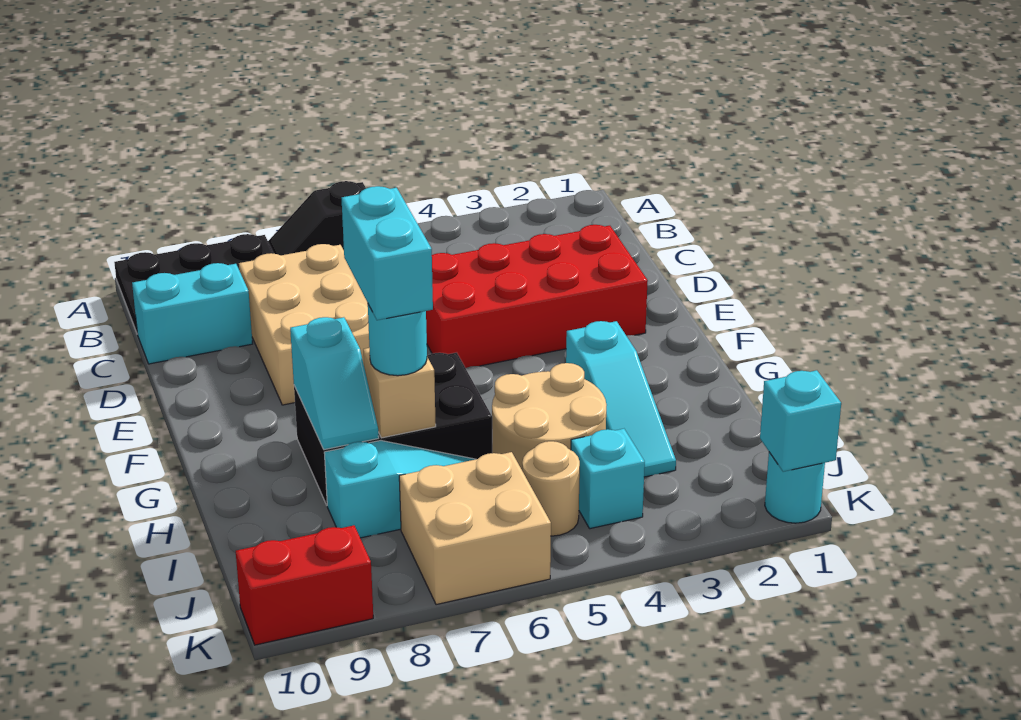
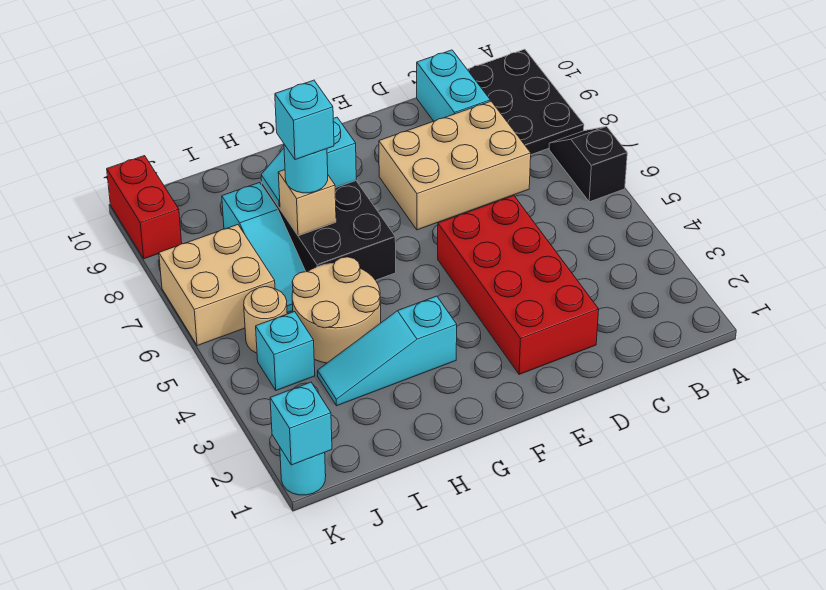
cyan brick G7:H7 level 4 -> cyan brick H7 level 4

